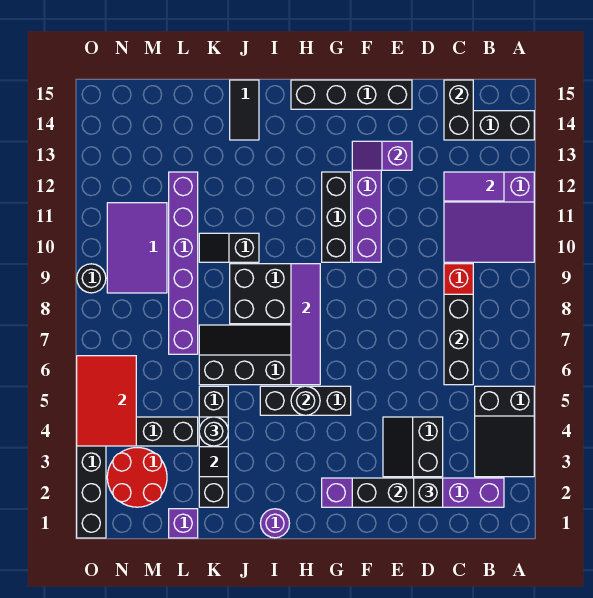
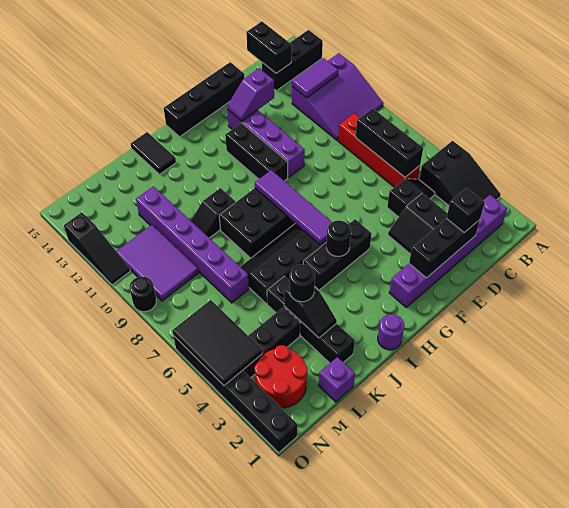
none -> black slope C5:D5 level 1 top D
red tile N4:O6 level 2 -> black tile N4:O6 level 2
none -> black slope O11:O13 level 1 top 13

